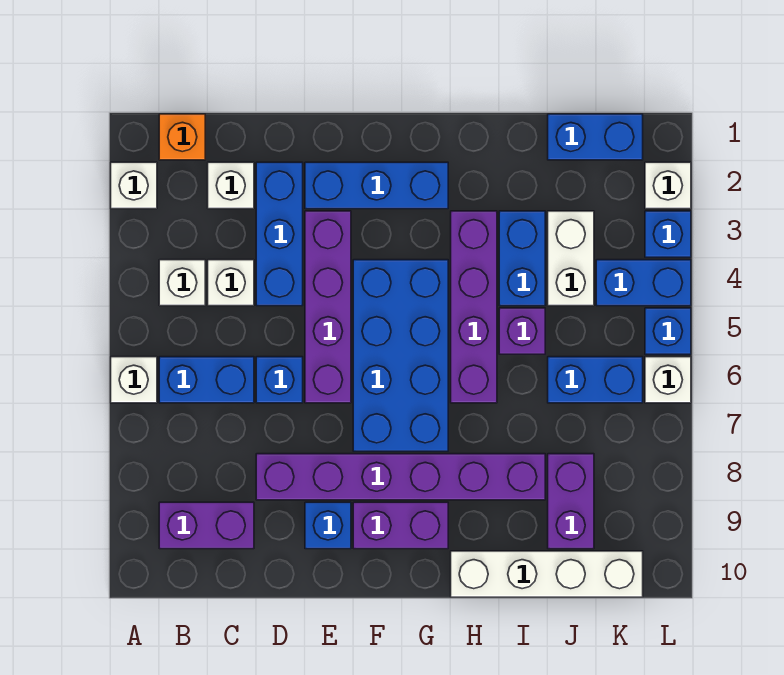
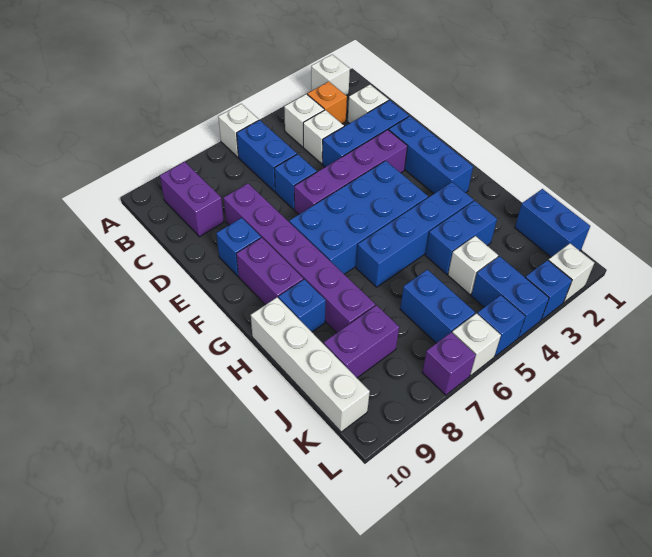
orange brick B1 level 1 -> orange brick B3 level 1
purple brick H3:H6 level 1 -> blue brick H3:H6 level 1
none -> blue brick H9 level 1
purple brick I5 level 1 -> purple brick L7 level 1
white brick J3:J4 level 1 -> white brick J4 level 1

